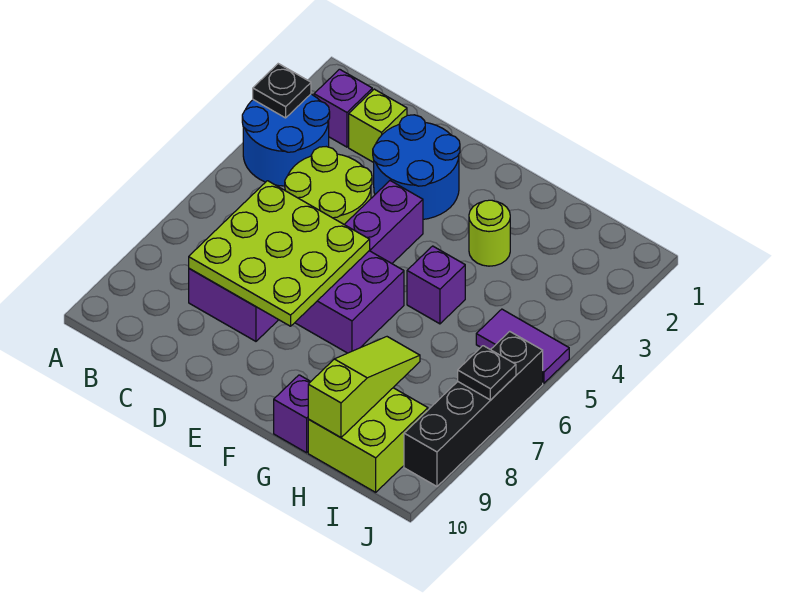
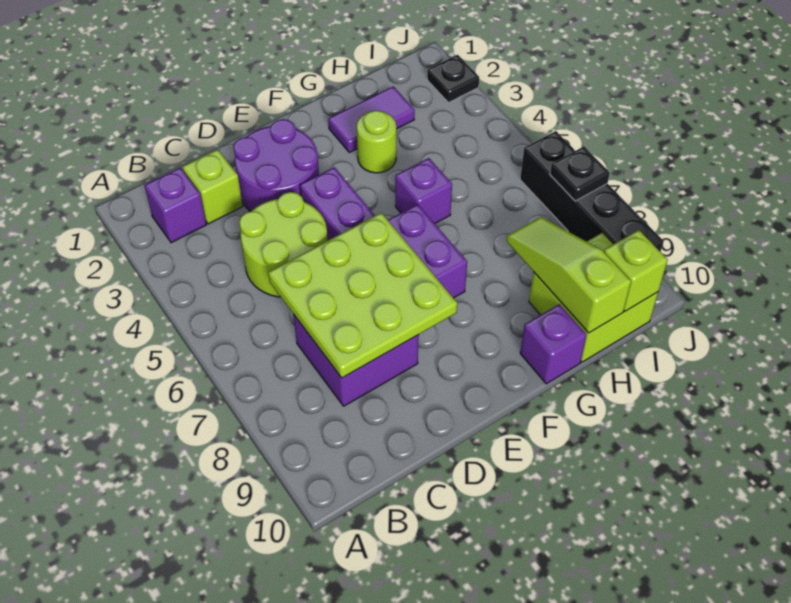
blue round brick A3:B4 level 1 -> none
black plate A3 level 2 -> black plate J2 level 1
blue round brick D2:E3 level 1 -> purple round brick D2:E3 level 1
purple tile I5:J5 level 1 -> purple tile G2:H2 level 1
none -> lime brick I10 level 2

